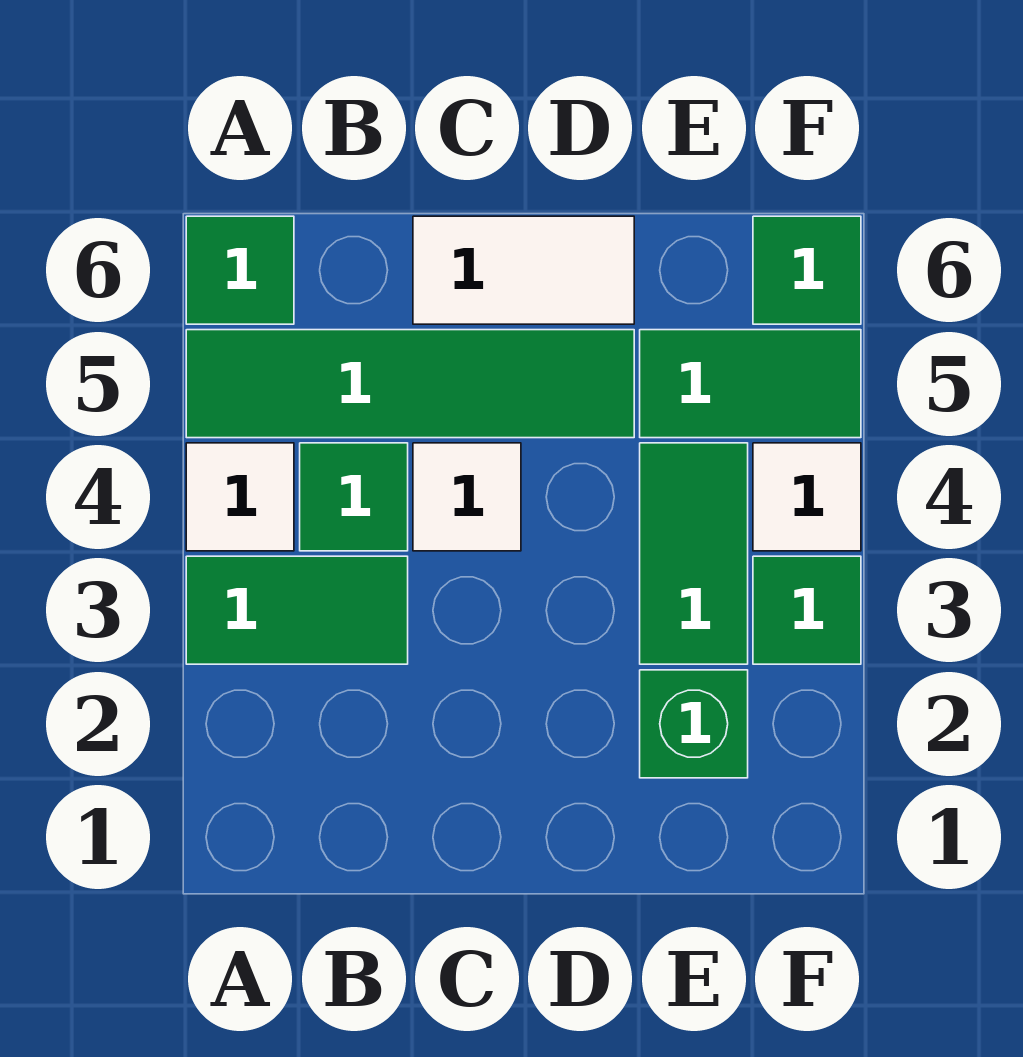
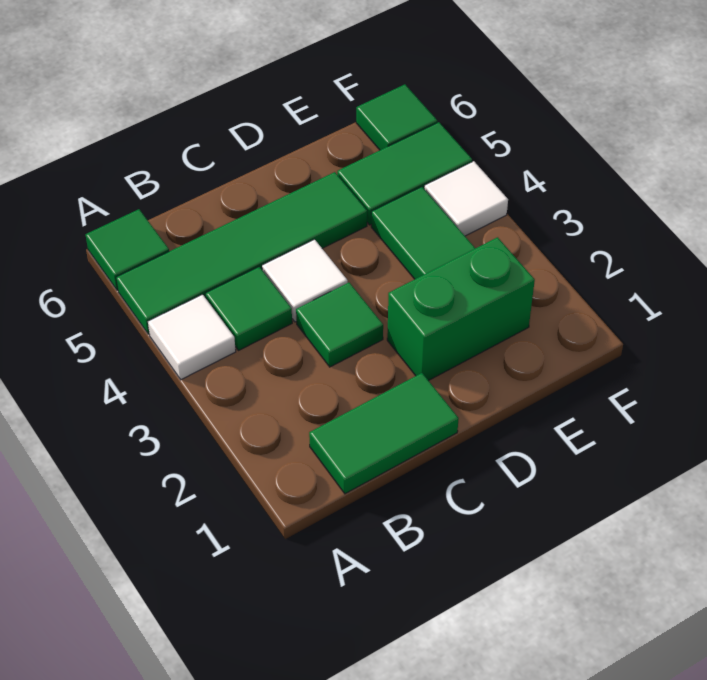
green tile A3:B3 level 1 -> green tile B1:C1 level 1
white tile C6:D6 level 1 -> none
green brick E2 level 1 -> green brick D2:E2 level 1
green tile F3 level 1 -> green tile C3 level 1

